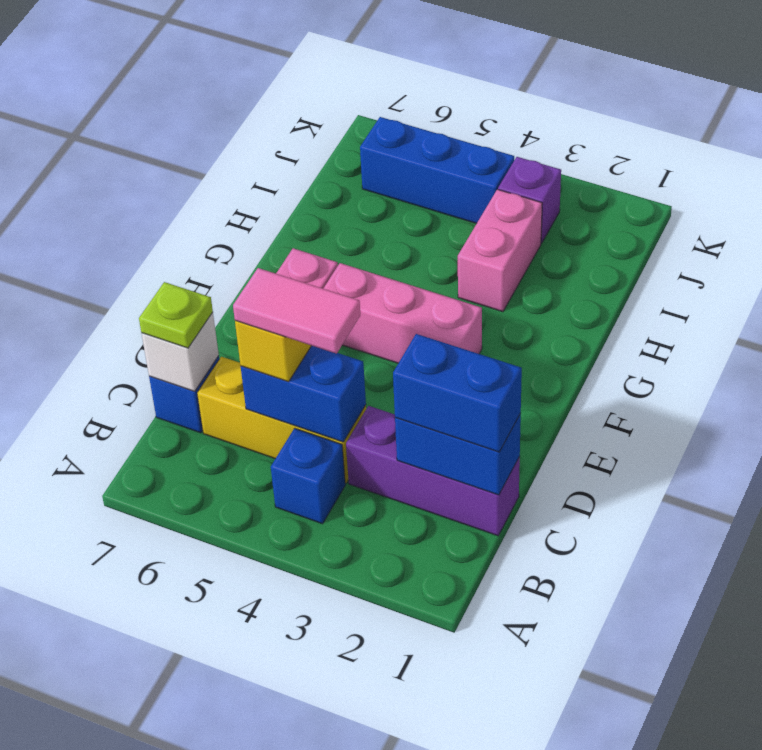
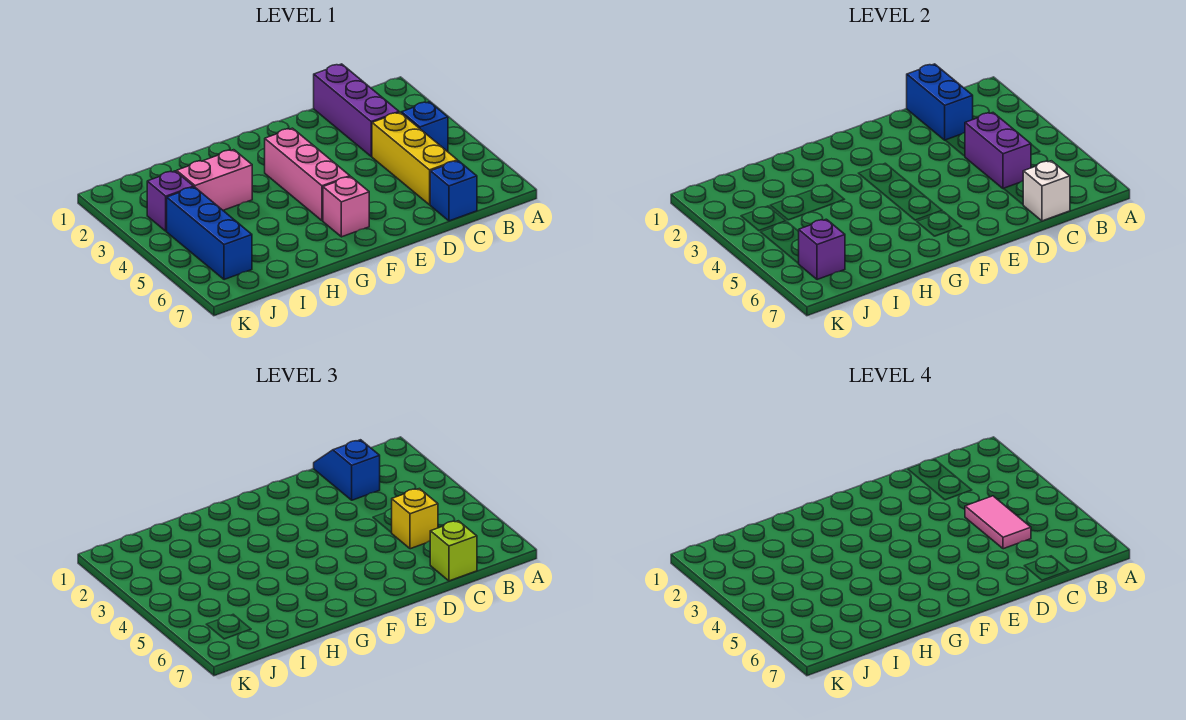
blue brick C1:C2 level 3 -> blue slope C1:C2 level 3 top 2
blue brick C4:C5 level 2 -> purple brick C4:C5 level 2
lime plate C7 level 3 -> lime brick C7 level 3
none -> purple brick J6 level 2

